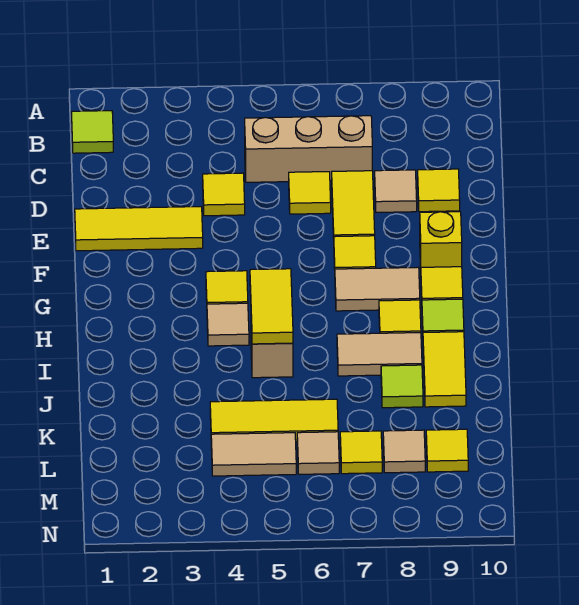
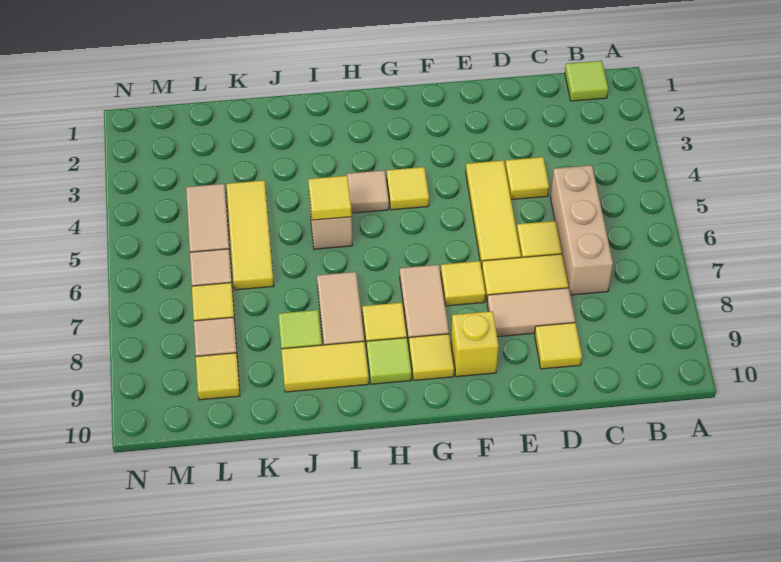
tan tile D8 level 1 -> tan tile D8:E8 level 1
yellow tile E1:E3 level 1 -> yellow tile E4:E6 level 1
yellow tile H5:I5 level 2 -> yellow tile I5 level 2

